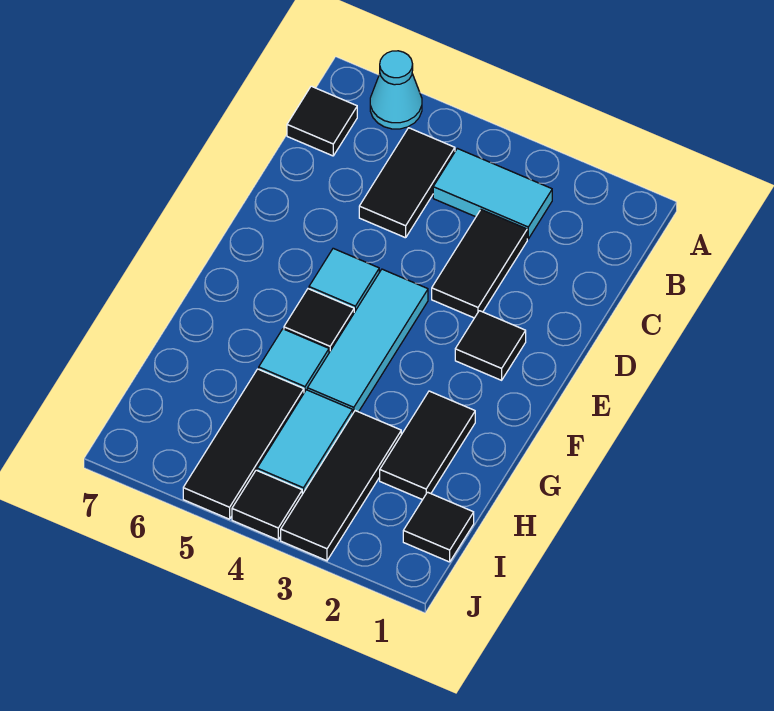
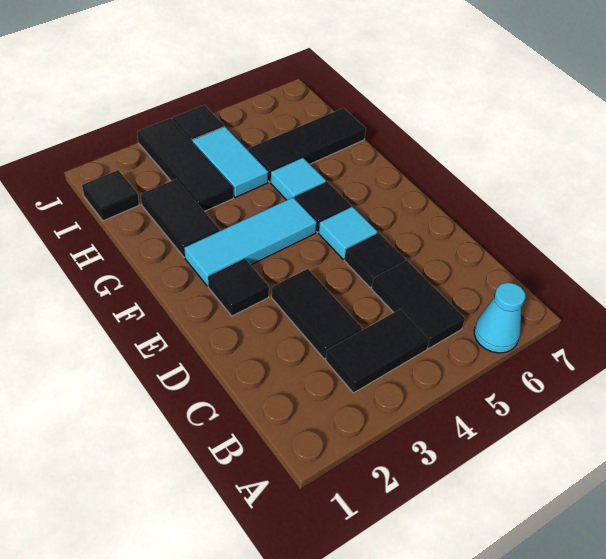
cyan tile B3:B4 level 1 -> black tile B3:B4 level 1
black tile B7 level 1 -> black tile D5 level 1
cyan tile E4:G4 level 1 -> cyan tile F2:F4 level 1
black tile H5:J5 level 1 -> black tile H5:H7 level 1

